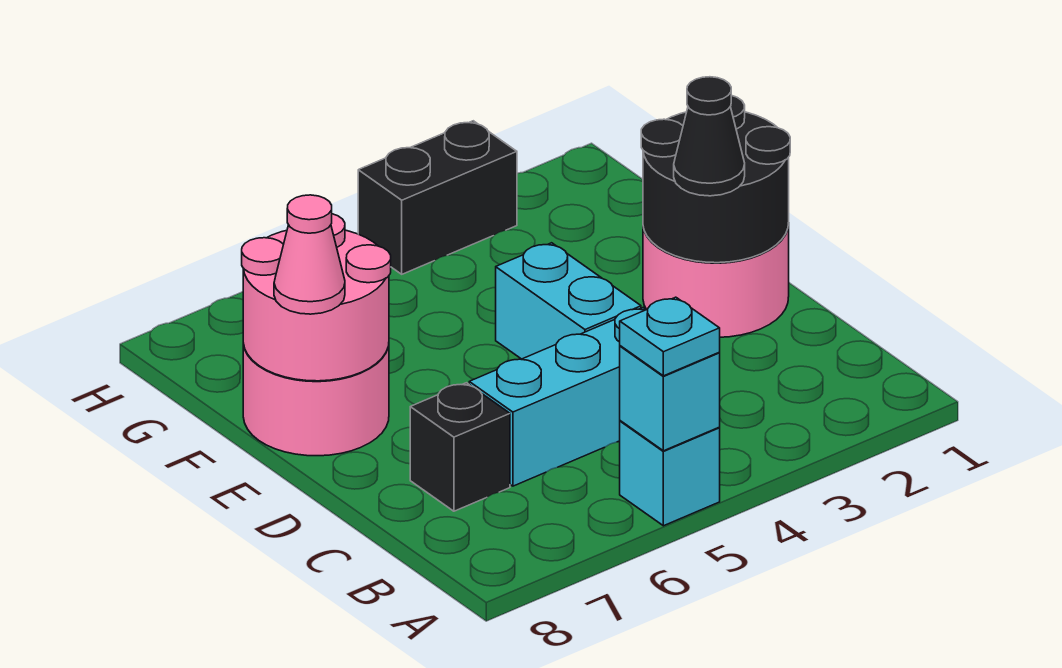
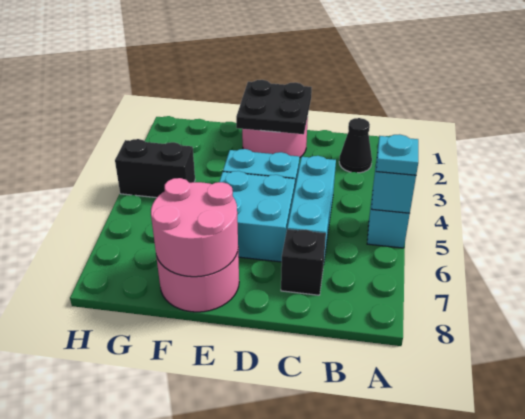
black round brick D1:E2 level 2 -> black plate D1:E2 level 2
black cone D2 level 3 -> black cone B2 level 1
none -> cyan brick D5:E6 level 1
pink cone E8 level 3 -> none
black brick H3:H4 level 1 -> black brick G4:H4 level 1

